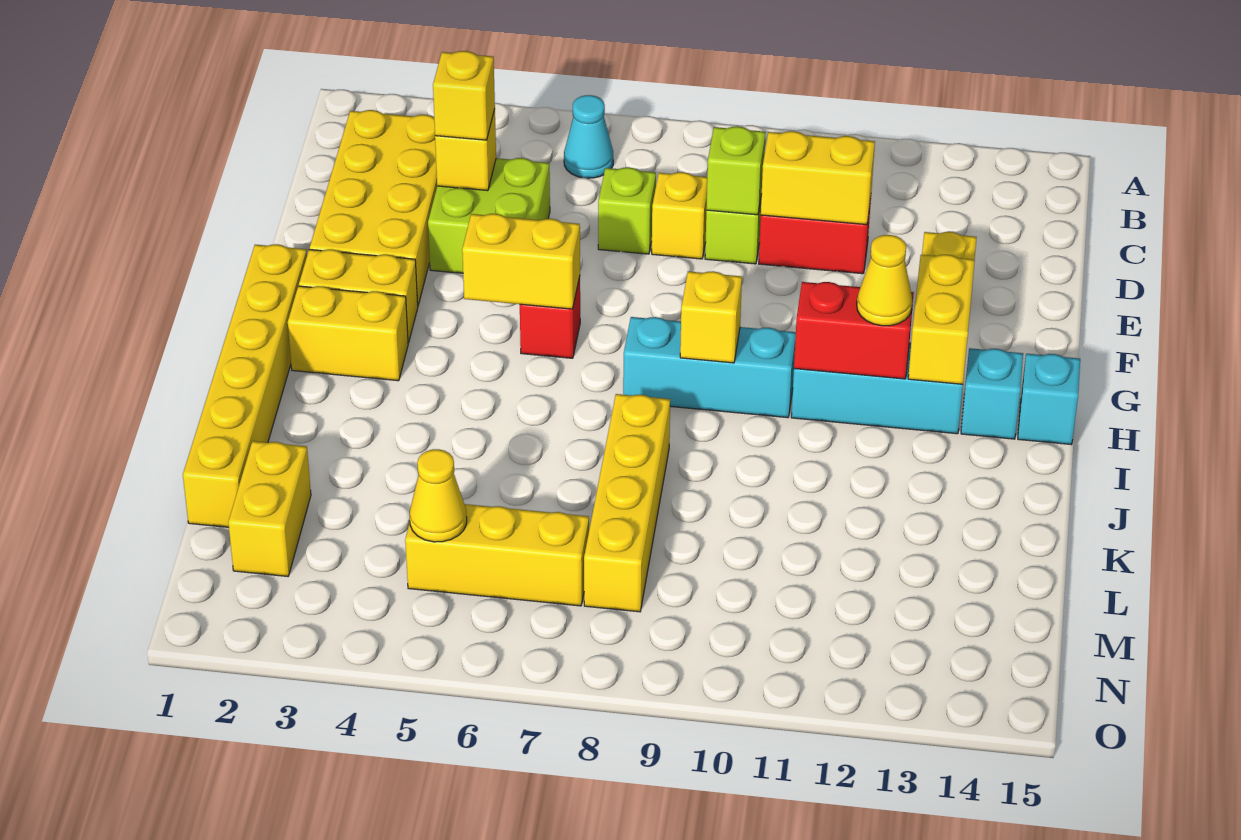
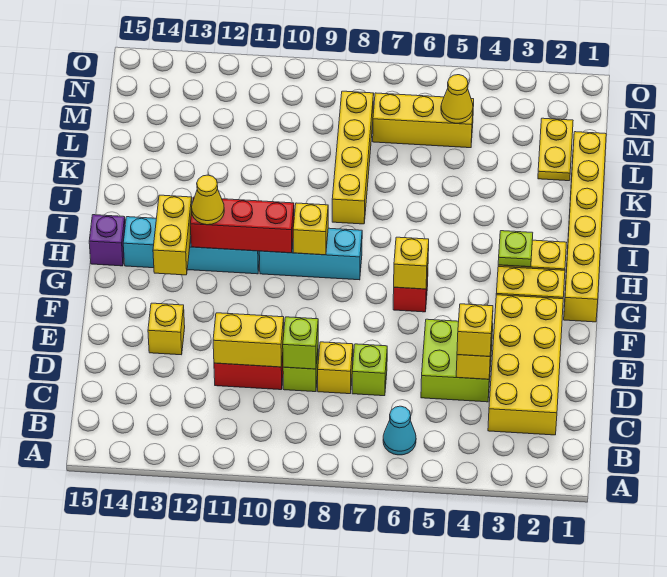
yellow brick G5:G6 level 2 -> yellow brick G6 level 2
none -> lime plate H3 level 2
red brick H11:H12 level 2 -> red brick H10:H12 level 2
cyan brick H15 level 1 -> purple brick H15 level 1
yellow brick L2:M2 level 1 -> yellow plate L2:M2 level 1

